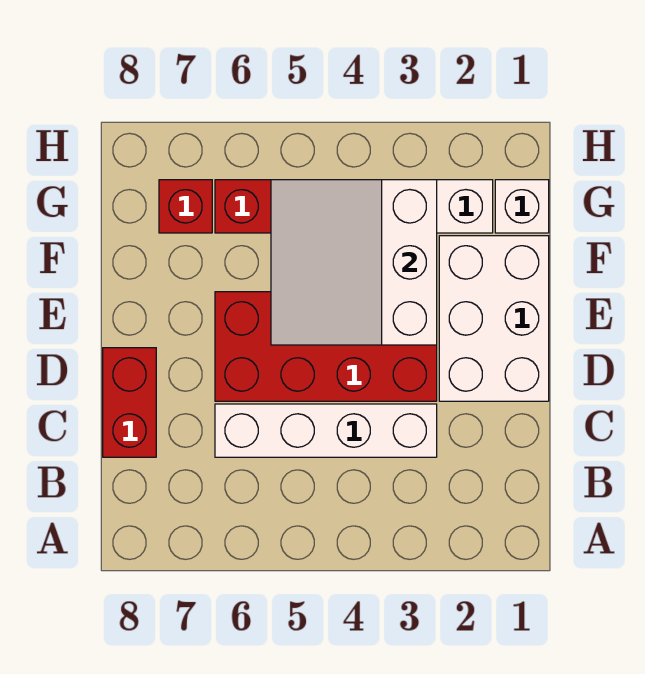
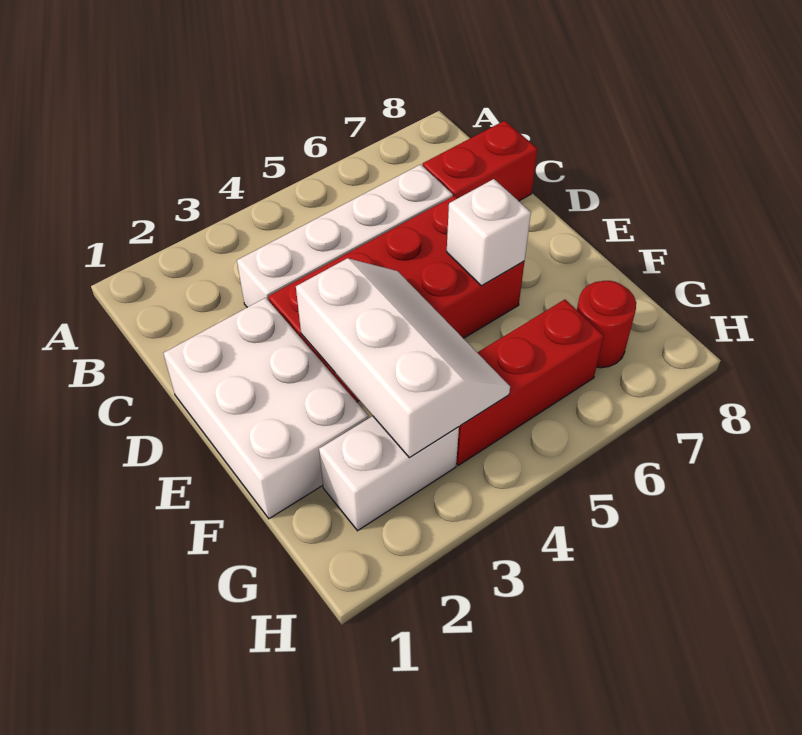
red brick C8:D8 level 1 -> red brick C7:C8 level 1
white slope E3:G5 level 2 top 3 -> white slope E3:G4 level 2 top 3
white brick G1 level 1 -> white brick E6 level 2
red brick G7 level 1 -> red round brick G7 level 1

